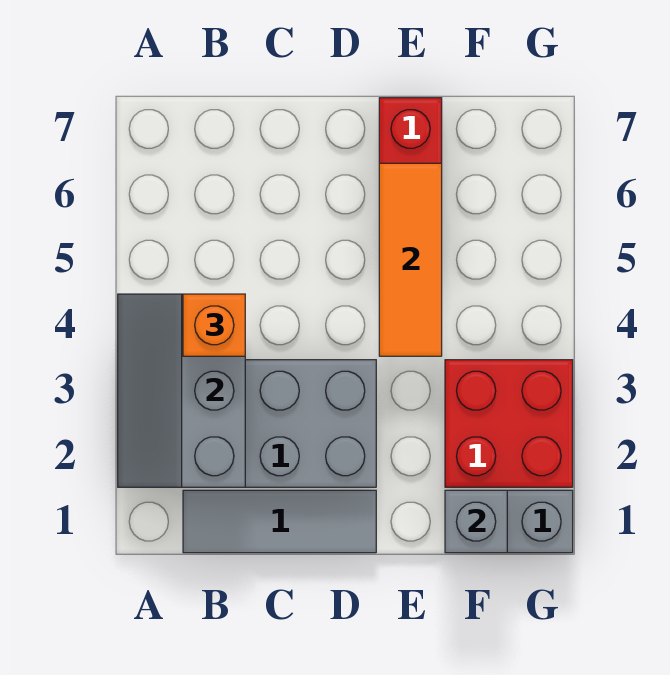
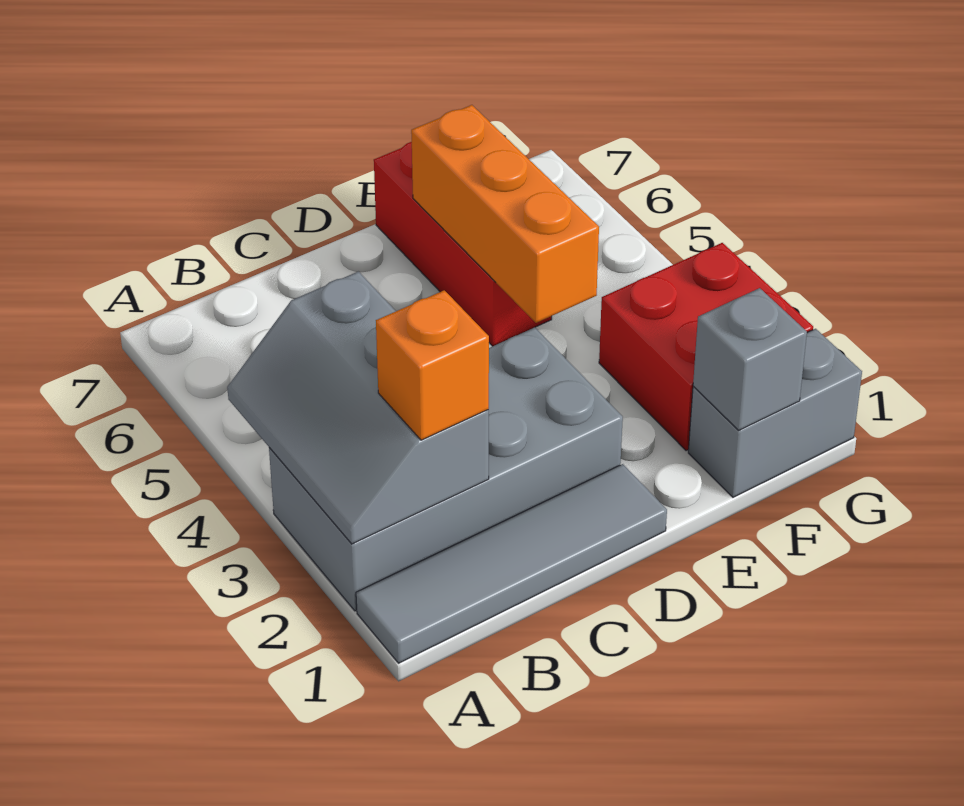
grey tile B1:D1 level 1 -> grey tile A1:D1 level 1
orange brick B4 level 3 -> orange brick B2 level 3
orange tile E4:E6 level 2 -> orange brick E4:E6 level 2

